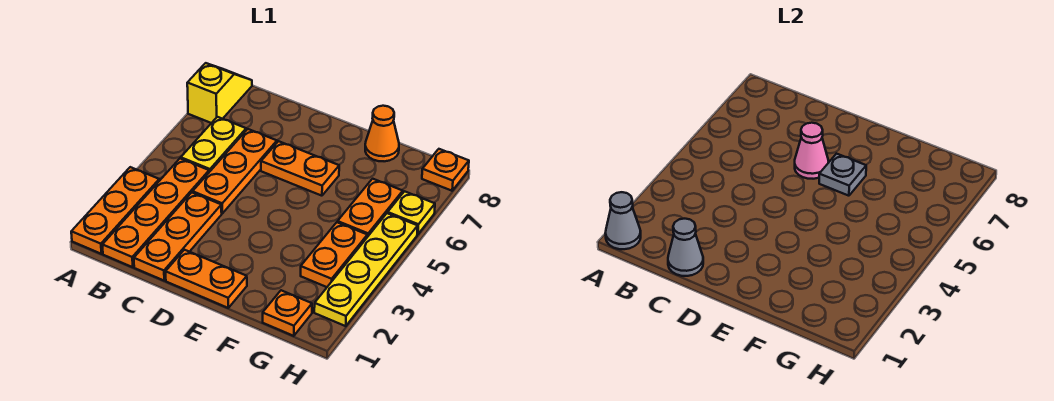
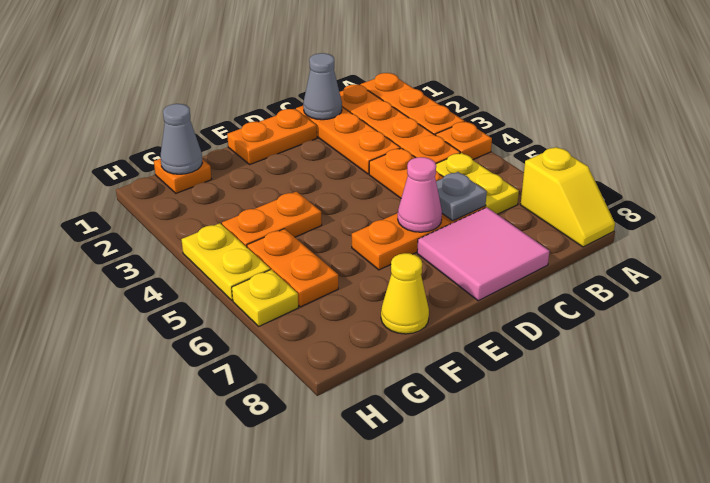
grey cone A1 level 2 -> grey cone G1 level 2
none -> pink tile C7:D8 level 1
grey plate E6 level 2 -> grey plate C6 level 2
orange cone F8 level 1 -> yellow cone F8 level 1
orange plate G3:G4 level 1 -> orange plate F4:G4 level 1
yellow plate H2:H5 level 1 -> yellow plate H4:H5 level 1
orange plate H8 level 1 -> orange plate A4 level 1

